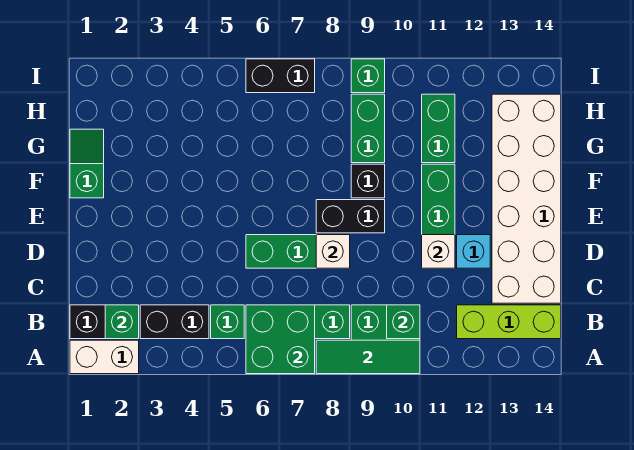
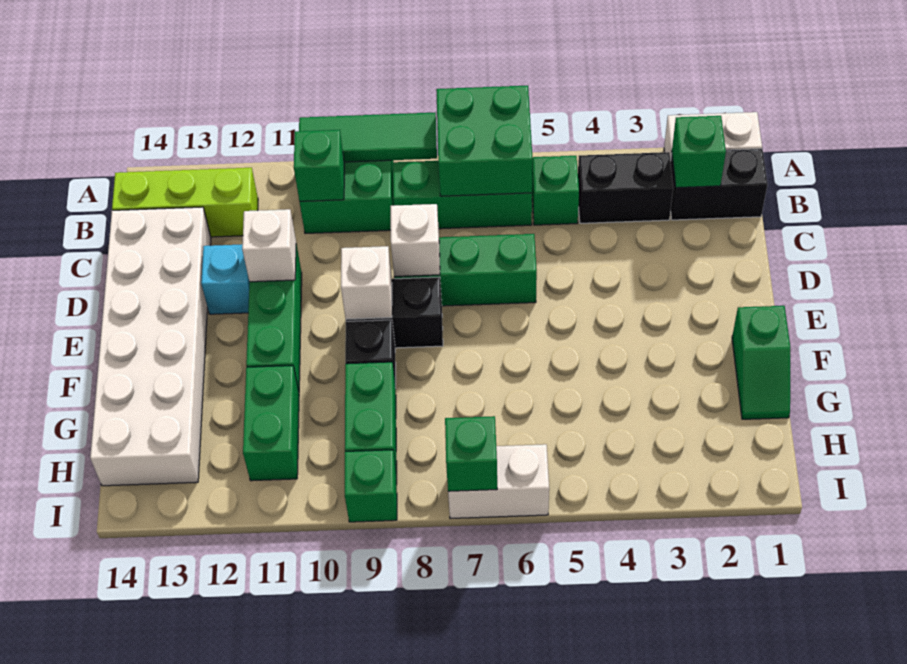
none -> white brick E9 level 2
black brick I6:I7 level 1 -> white brick I6:I7 level 1
none -> green brick I7 level 2

